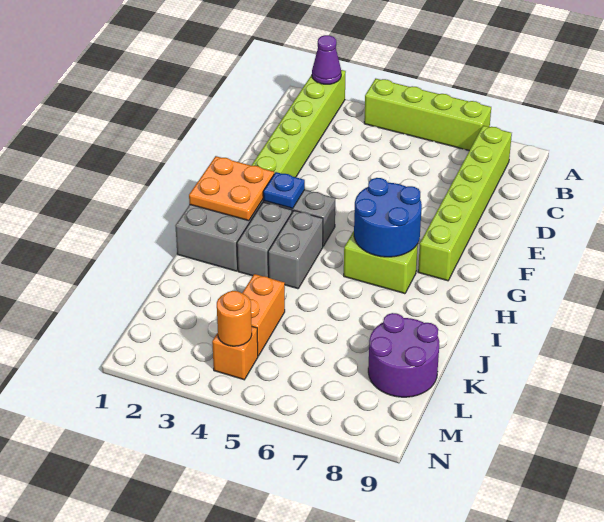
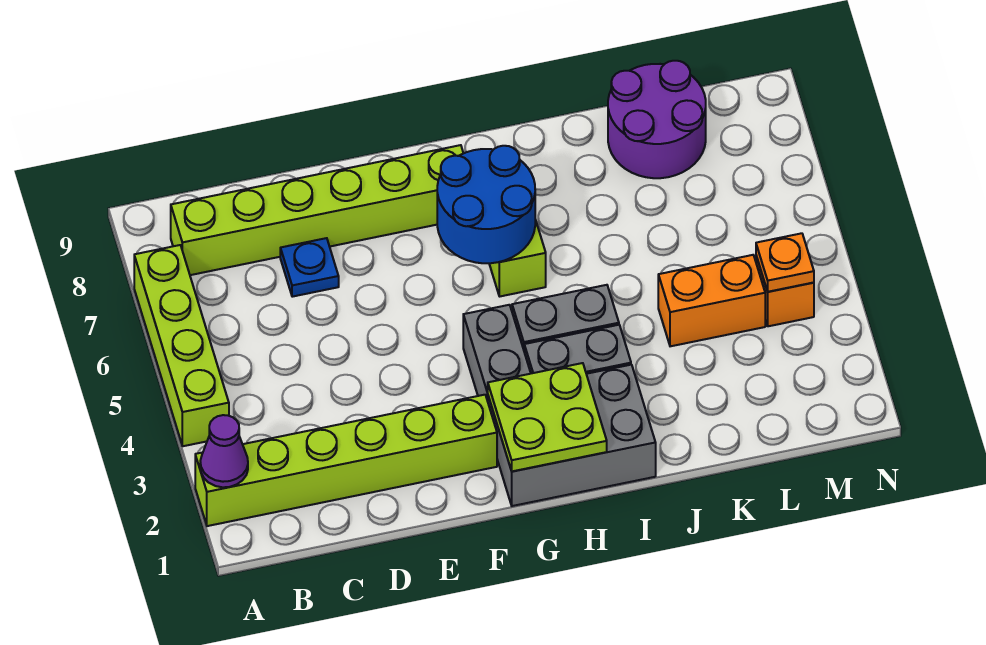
orange plate G1:H2 level 2 -> lime plate G1:H2 level 2
blue plate G3 level 2 -> blue plate D7 level 1
orange round brick M4 level 2 -> orange plate M4 level 2

